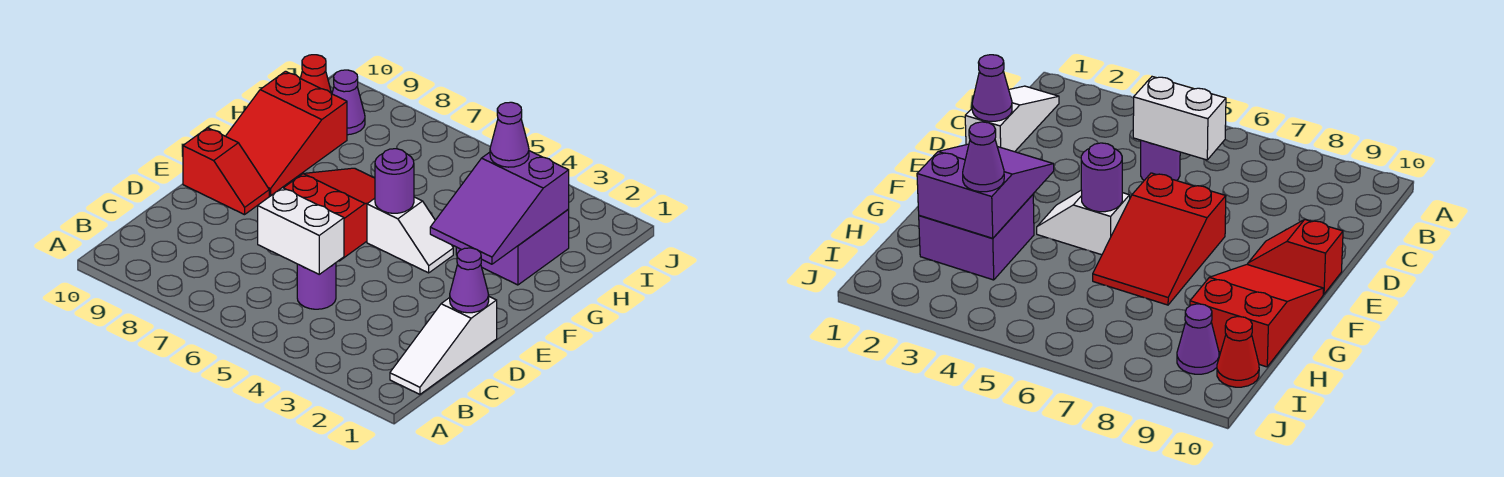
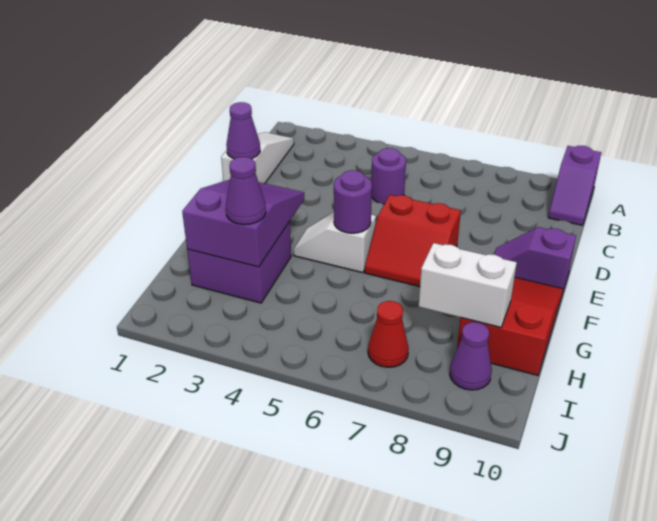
none -> purple slope A10:B10 level 1 top A
white brick C5:C6 level 2 -> white brick H8:H9 level 2
red slope E6:G7 level 1 top E -> red slope E6:F7 level 1 top E
red slope E9:E10 level 1 top 10 -> purple slope E9:E10 level 1 top 10
red cone I10 level 1 -> red cone I7 level 1

